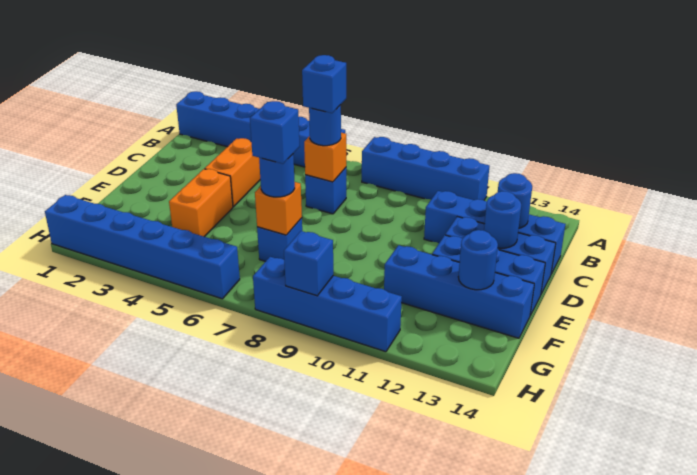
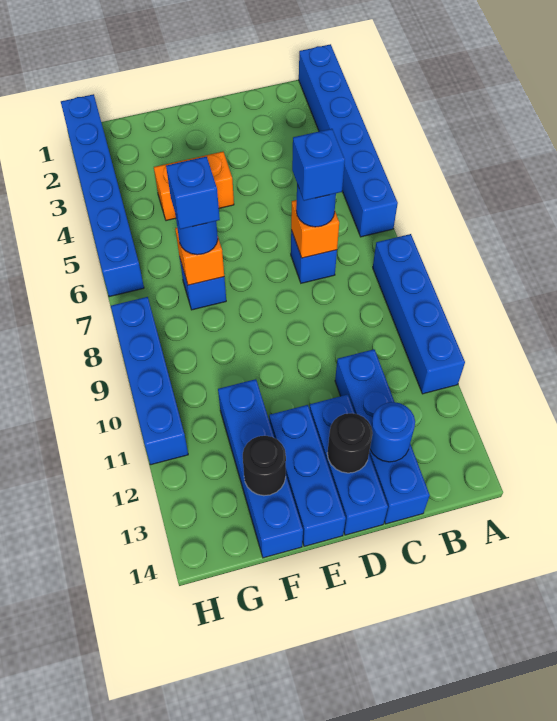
orange brick C4:D4 level 1 -> none
blue round brick D13 level 2 -> black round brick D13 level 2
blue round brick F13 level 2 -> black round brick F13 level 2
blue brick H9 level 2 -> none

